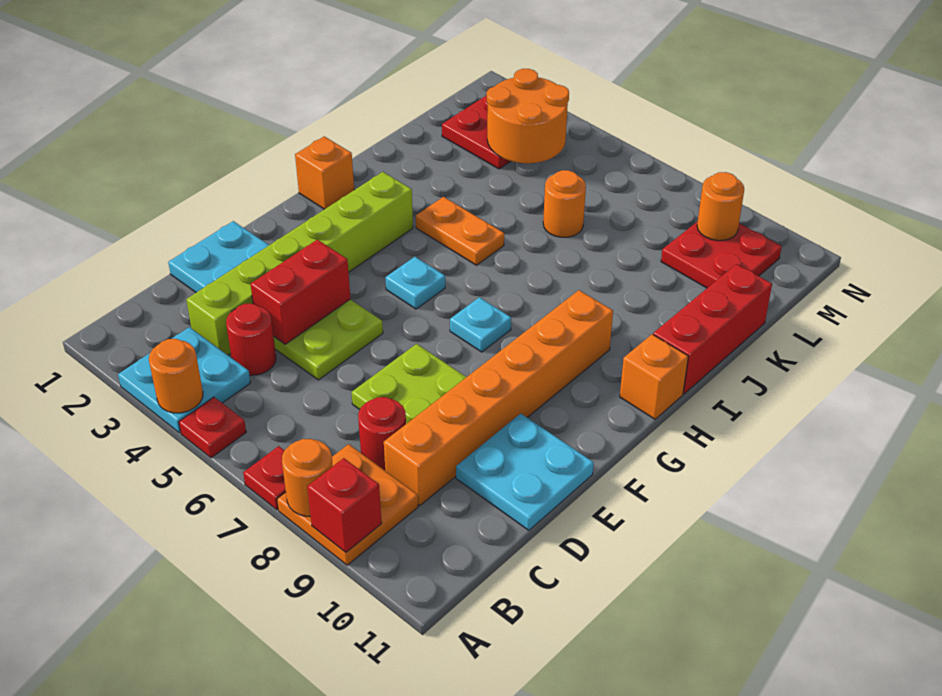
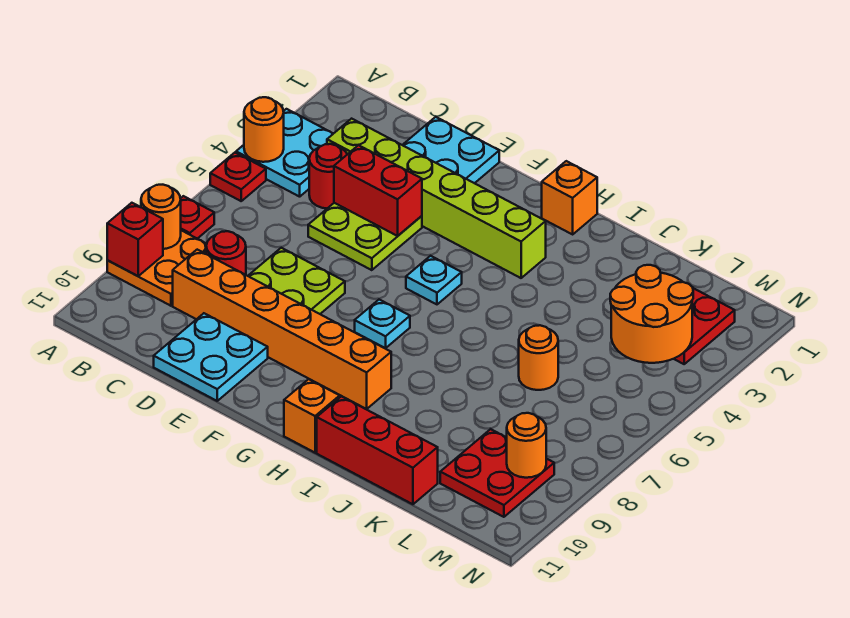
orange plate I4:I5 level 1 -> none

